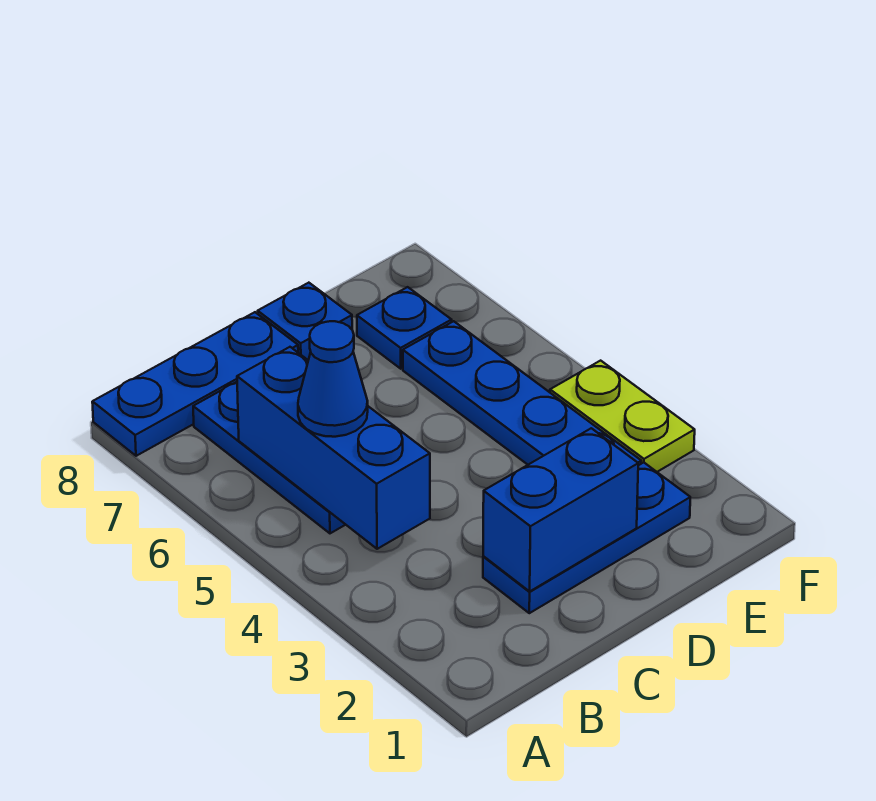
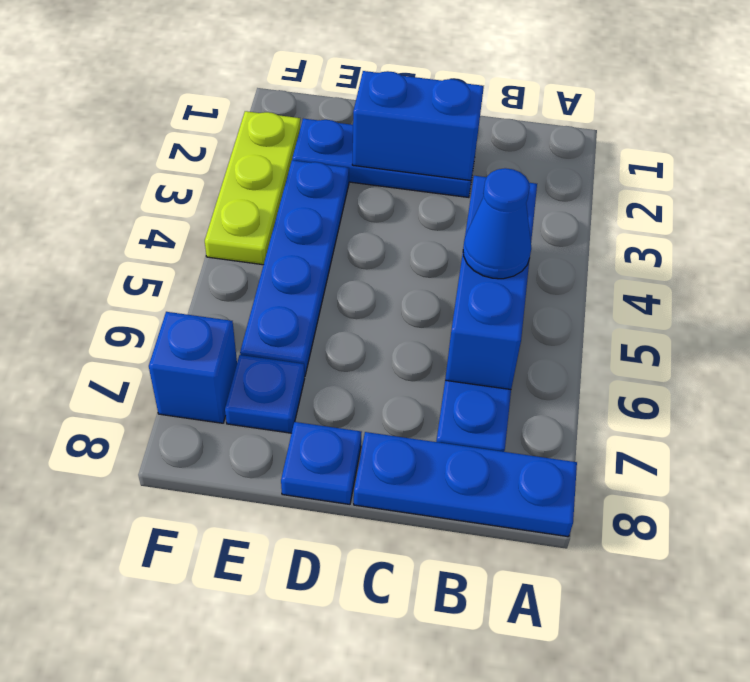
lime plate F3:F4 level 1 -> lime plate F2:F4 level 1
none -> blue brick F7 level 1

